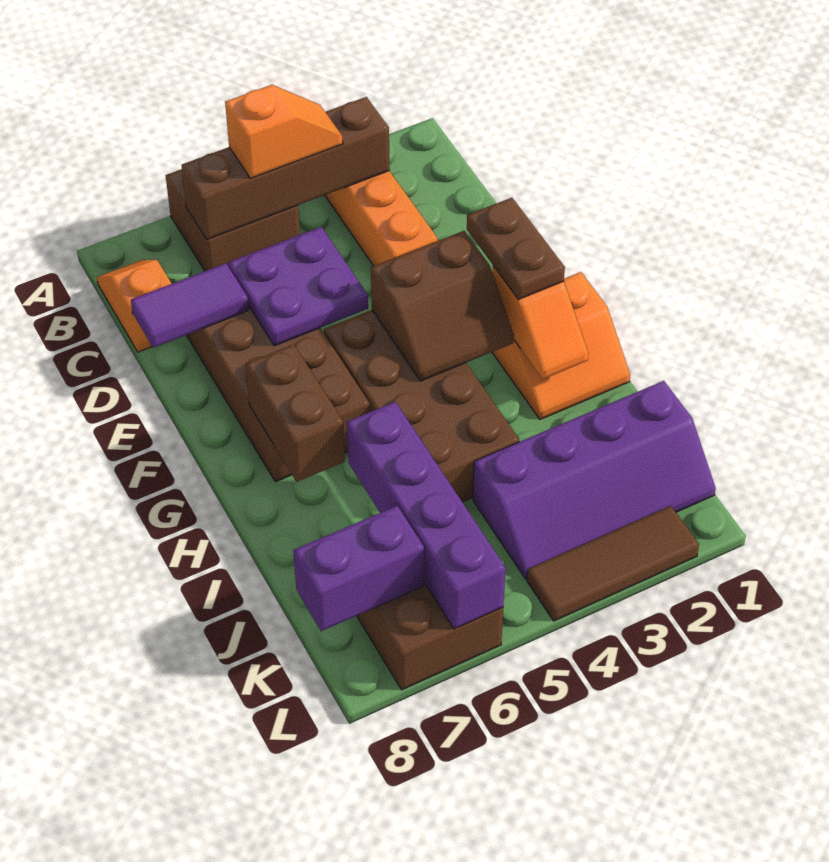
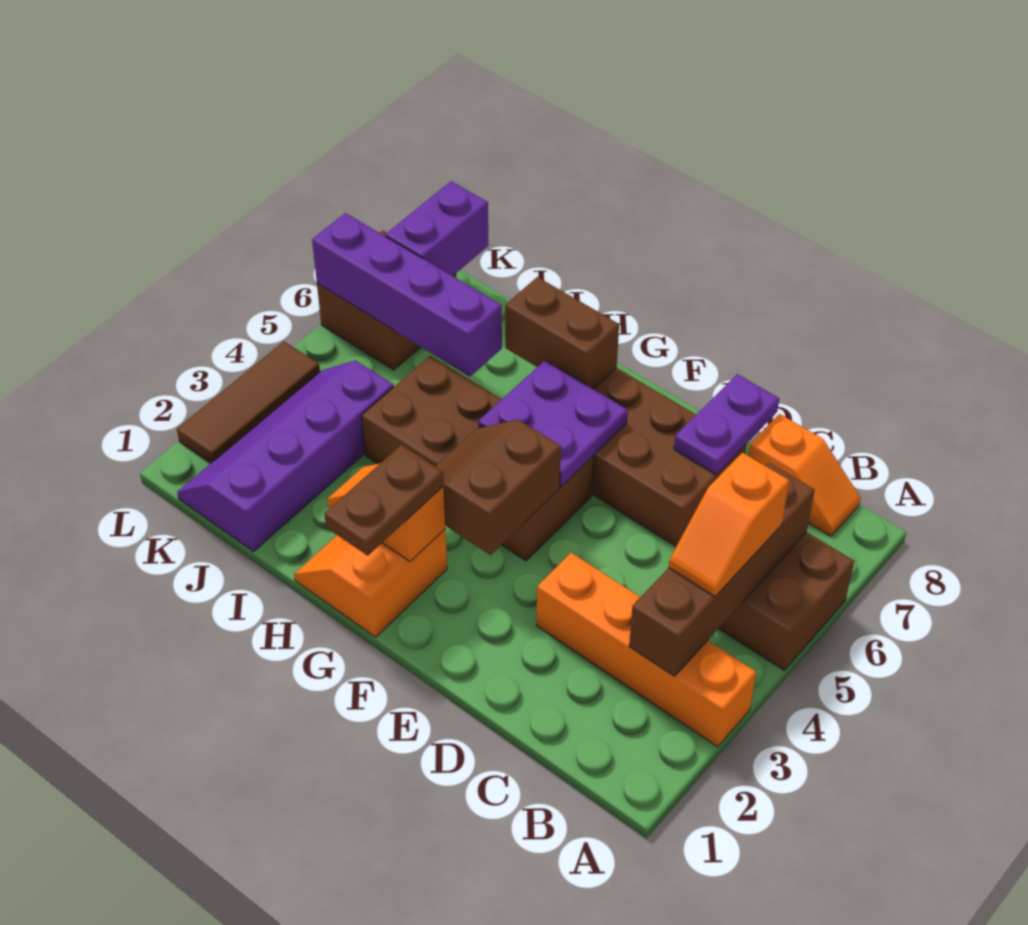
purple plate D5:E6 level 2 -> purple plate F5:G6 level 2
purple tile D7:D8 level 2 -> purple plate D7:D8 level 2
brown plate F2:G2 level 3 -> brown plate G1:G2 level 3

